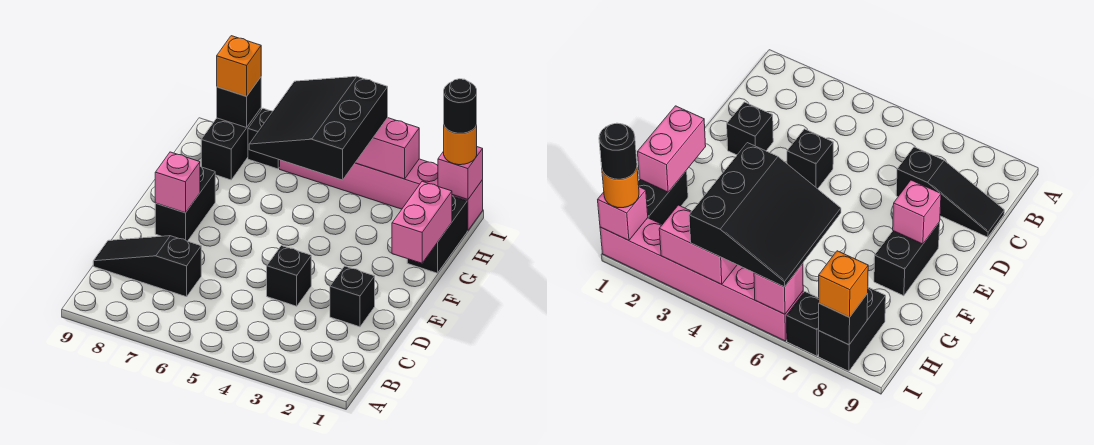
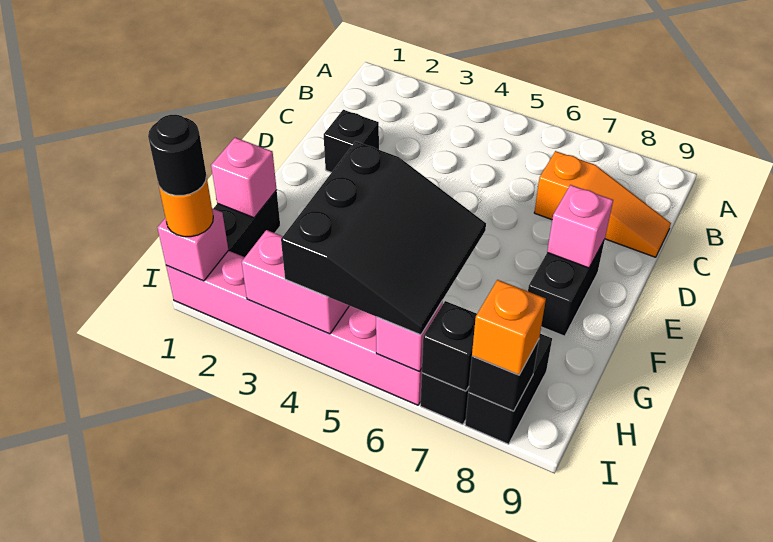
black slope C7:C9 level 1 top 7 -> orange slope C7:C9 level 1 top 7
black brick D4 level 1 -> black brick I7 level 2
pink brick F1:G1 level 2 -> pink brick G1 level 2

